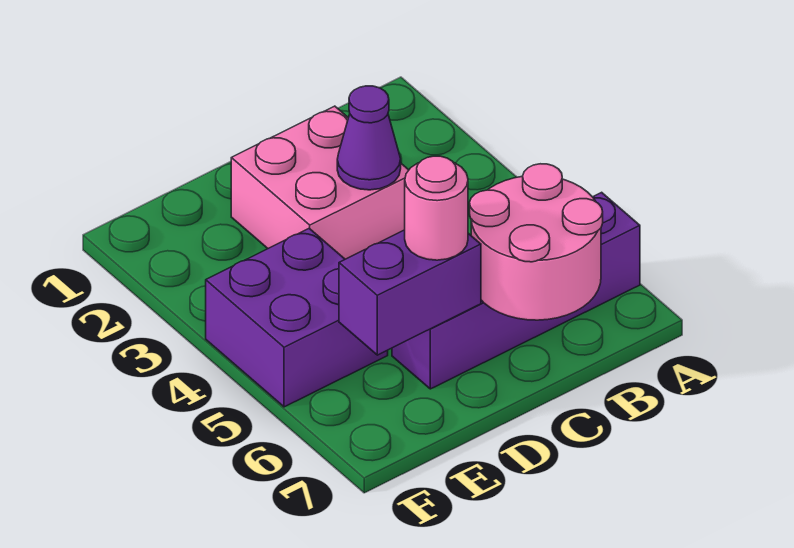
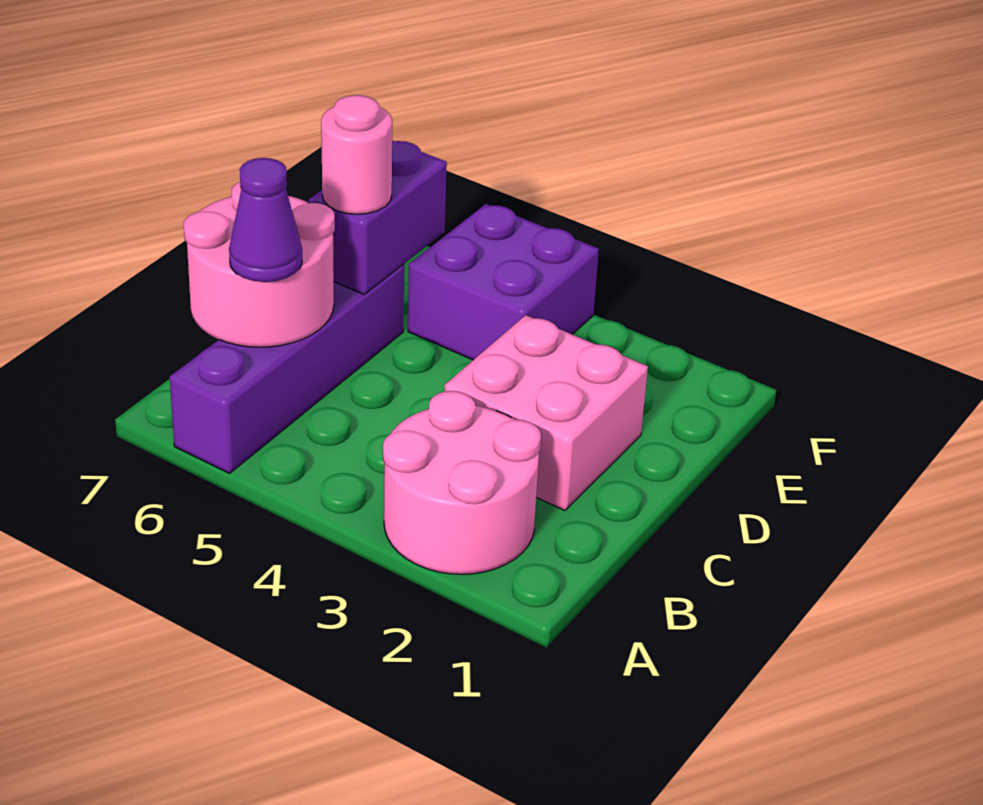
none -> pink round brick A2:B3 level 1
purple cone C3 level 2 -> purple cone B6 level 3

